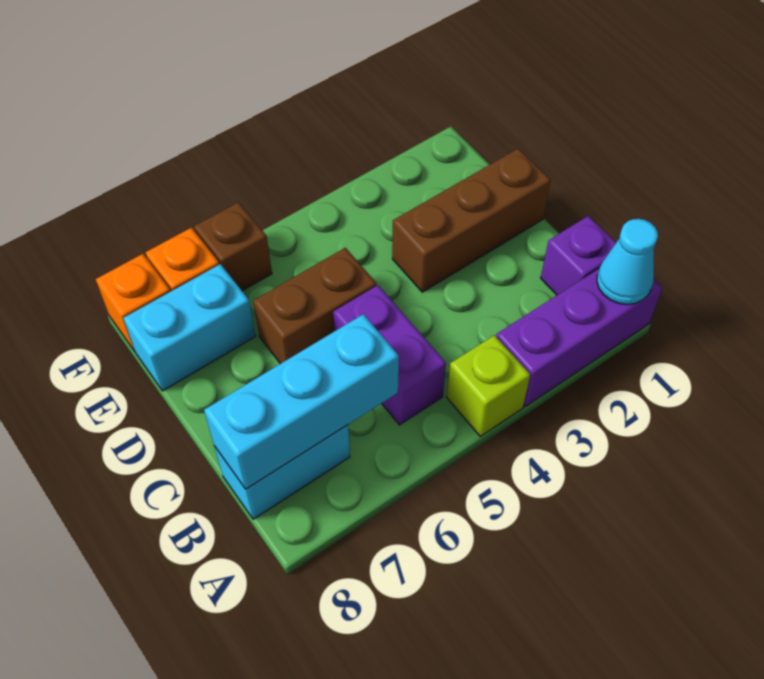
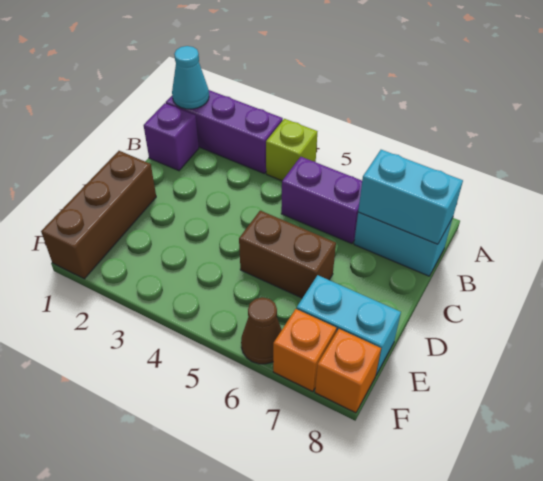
purple brick B5:C5 level 1 -> purple brick B5:B6 level 1
cyan brick B6:B8 level 2 -> cyan brick B7:B8 level 2
brown brick D1:D3 level 1 -> brown brick D1:F1 level 1
brown brick F6 level 1 -> brown cone F6 level 1

